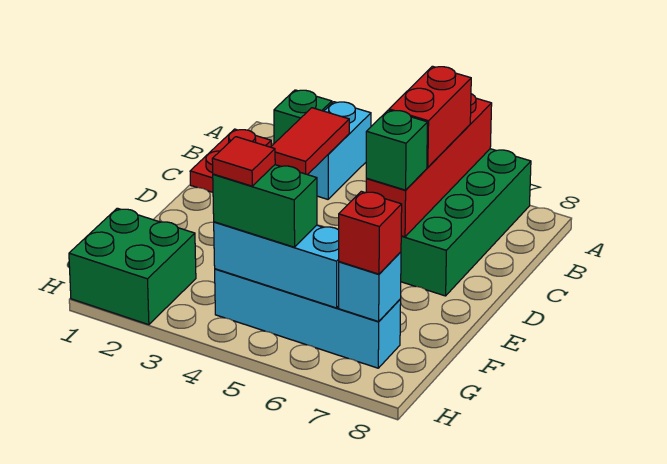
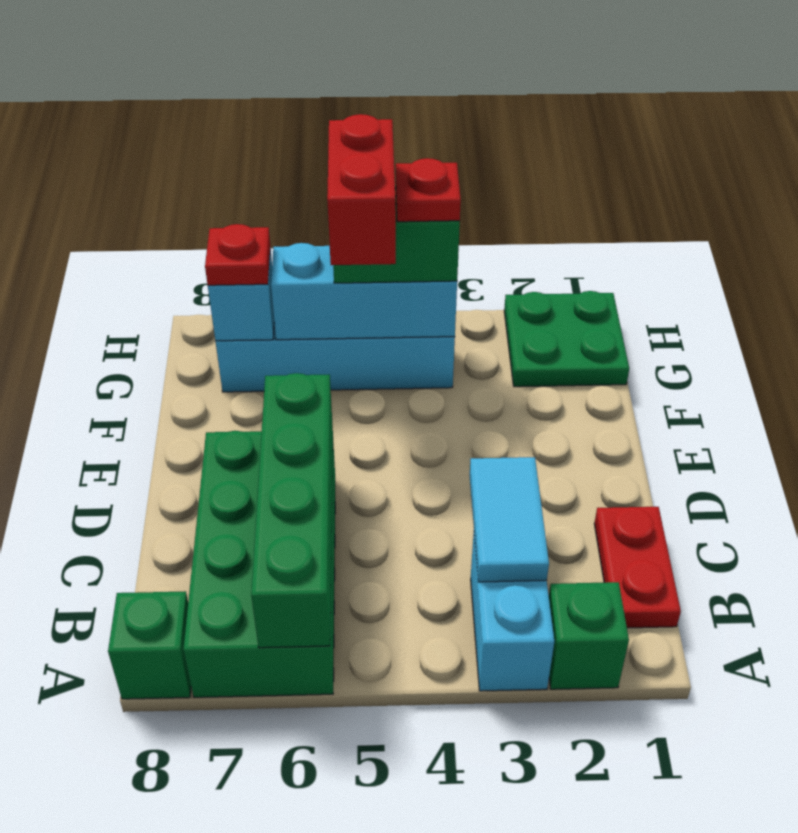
red brick A6:D6 level 2 -> green brick A6:D6 level 2
red tile B3:C3 level 2 -> cyan tile B3:C3 level 2
red brick B6:C6 level 3 -> red brick F5:G5 level 4
green brick D6 level 3 -> green brick A8 level 1
green brick G1:H2 level 1 -> green plate G1:H2 level 1
red tile G4 level 4 -> red plate G4 level 4
red brick G7 level 3 -> red plate G7 level 3

